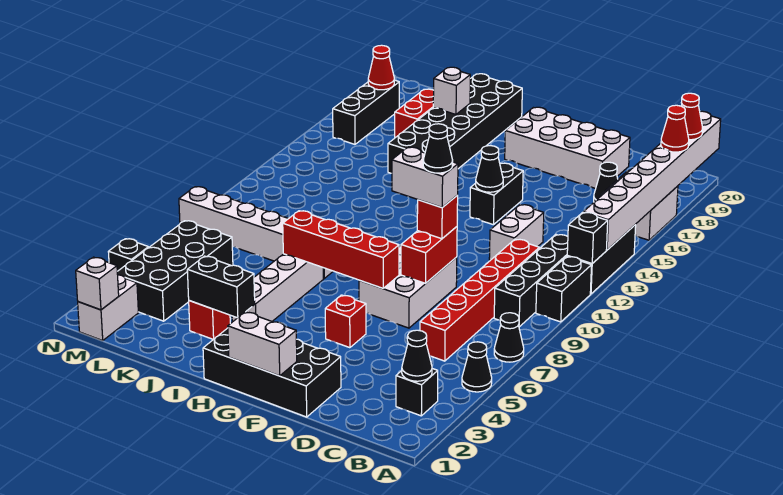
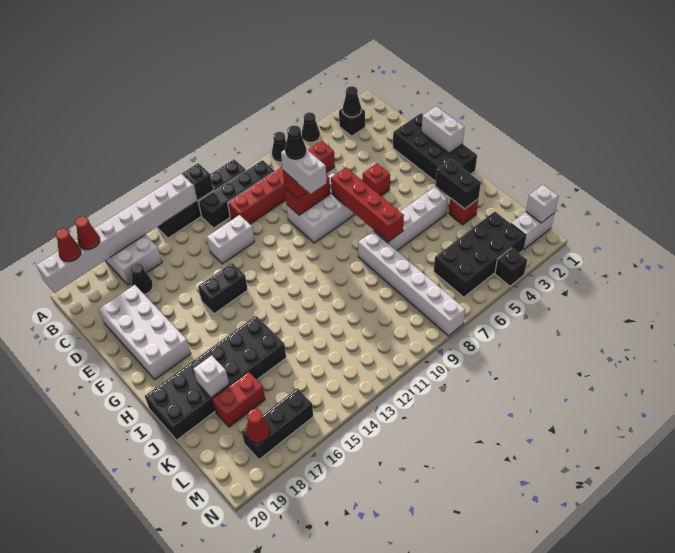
black cone F14 level 2 -> none

